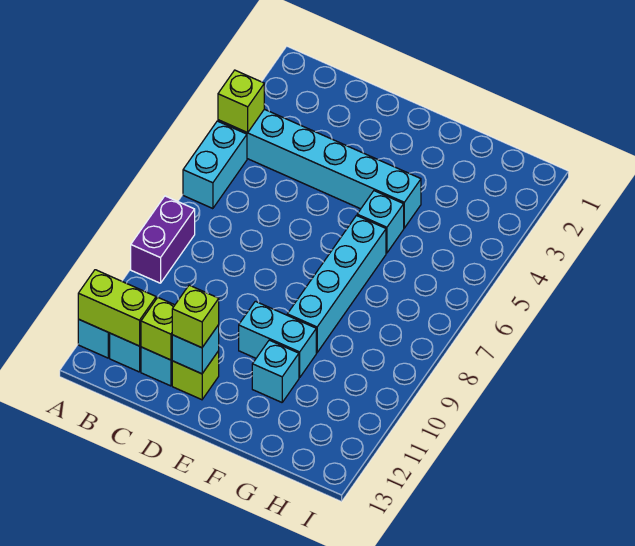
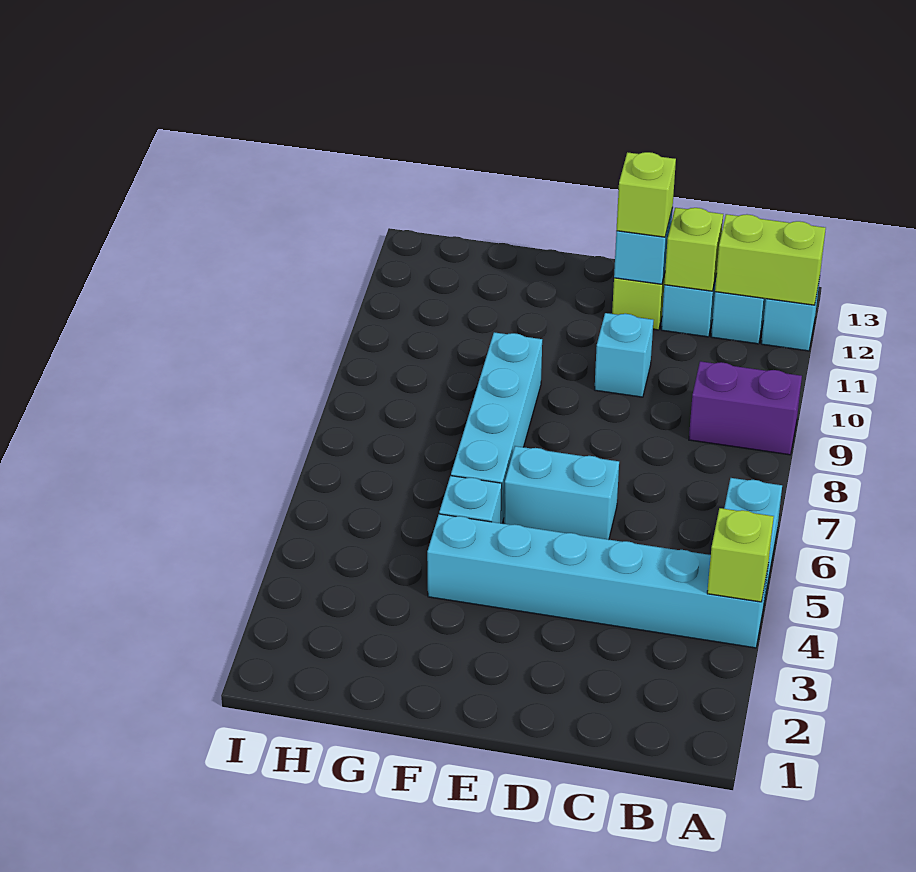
purple brick A8:A9 level 1 -> purple brick A9:B9 level 1
cyan brick E10:F10 level 1 -> cyan brick D6:E6 level 1
cyan brick F11 level 1 -> cyan brick D10 level 1

